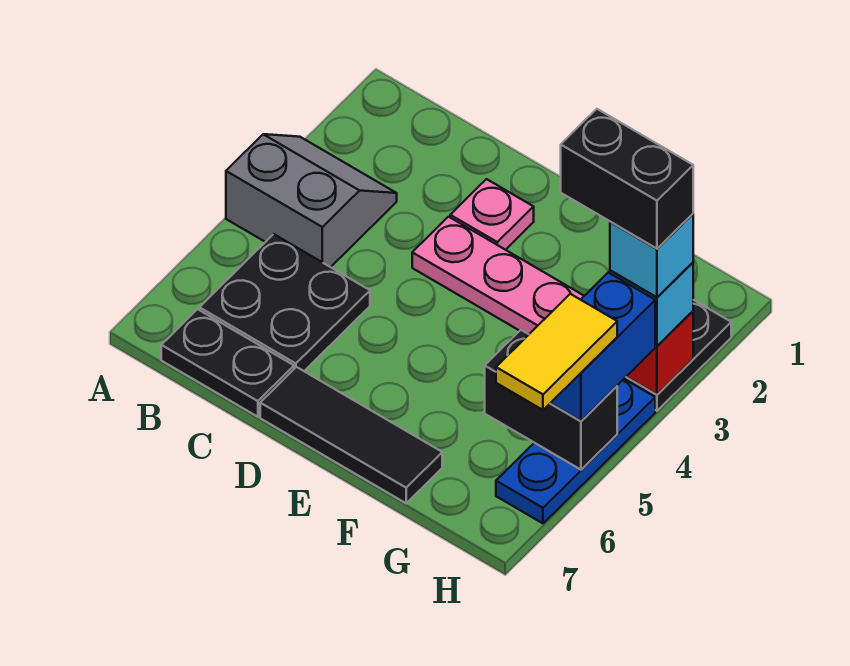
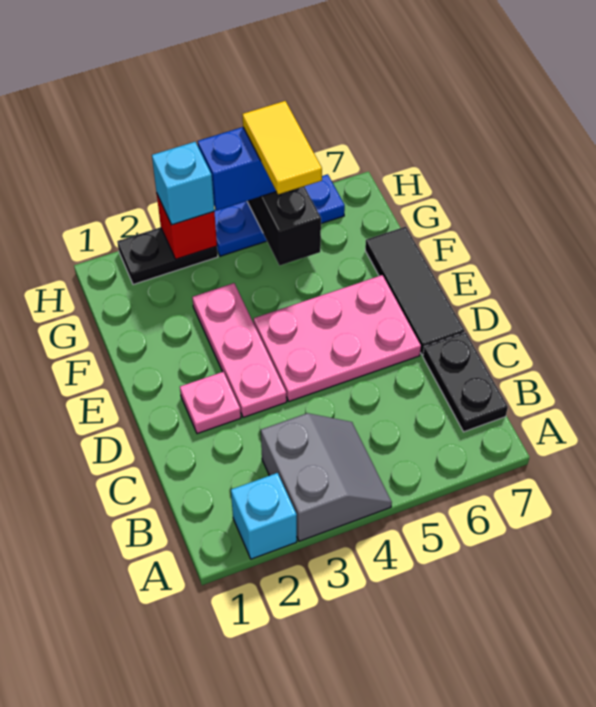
grey slope A3:B4 level 1 top 4 -> grey slope A3:B4 level 1 top 3
black plate B5:C6 level 1 -> none
none -> pink plate D4:E6 level 1
black brick G3:H3 level 5 -> none
cyan brick H3 level 4 -> cyan brick A2 level 1
yellow tile H5:H6 level 4 -> yellow tile G5:H5 level 4

